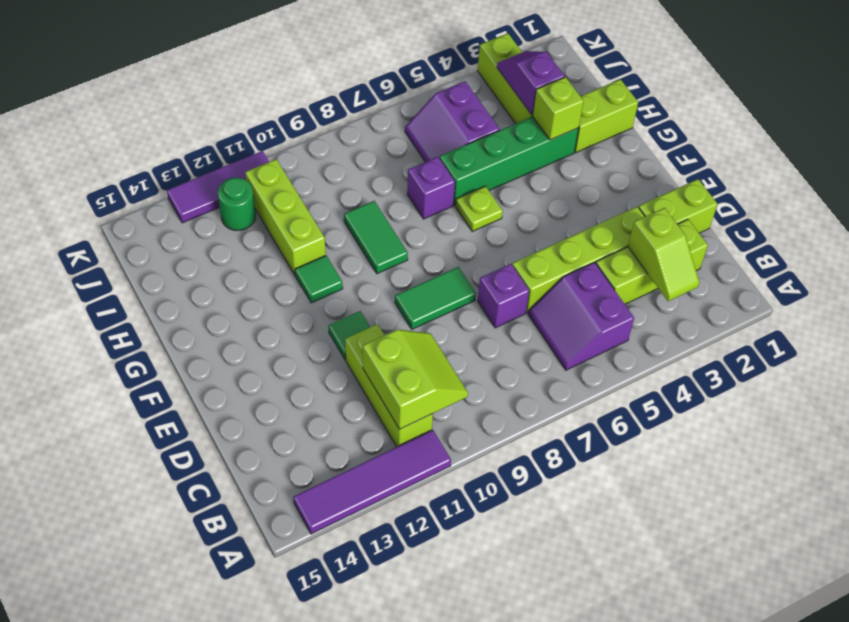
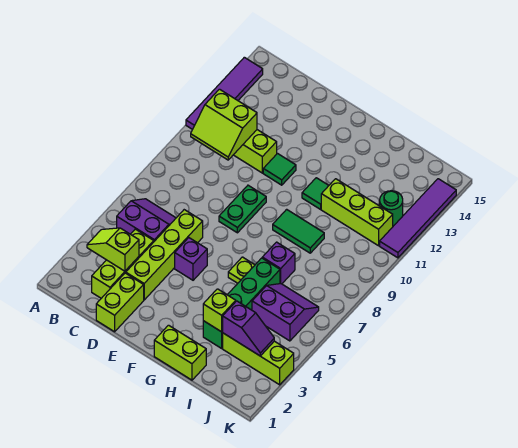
purple brick D7 level 1 -> purple brick E5 level 1
green tile E8:E9 level 1 -> green plate E8:E9 level 1
lime brick H1:H2 level 1 -> lime brick G1:H1 level 1
purple tile K11:K13 level 1 -> purple tile K11:K14 level 1

